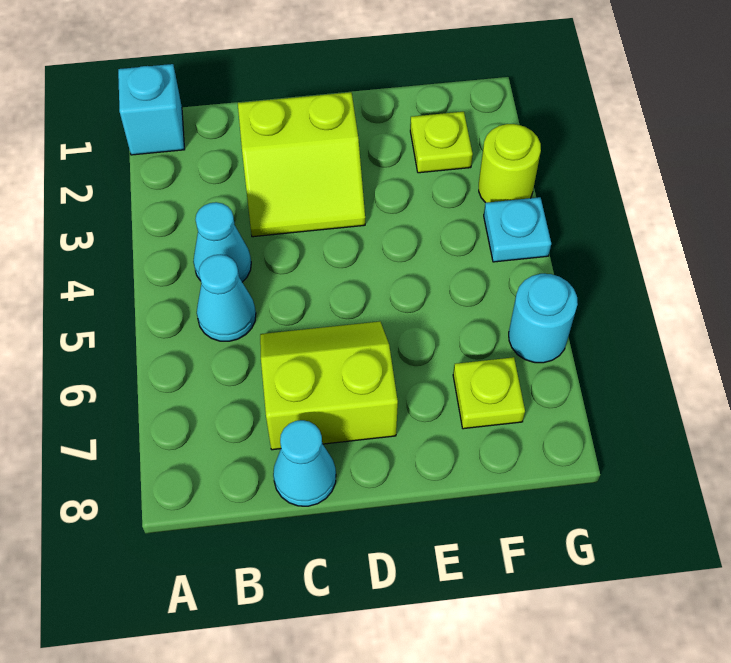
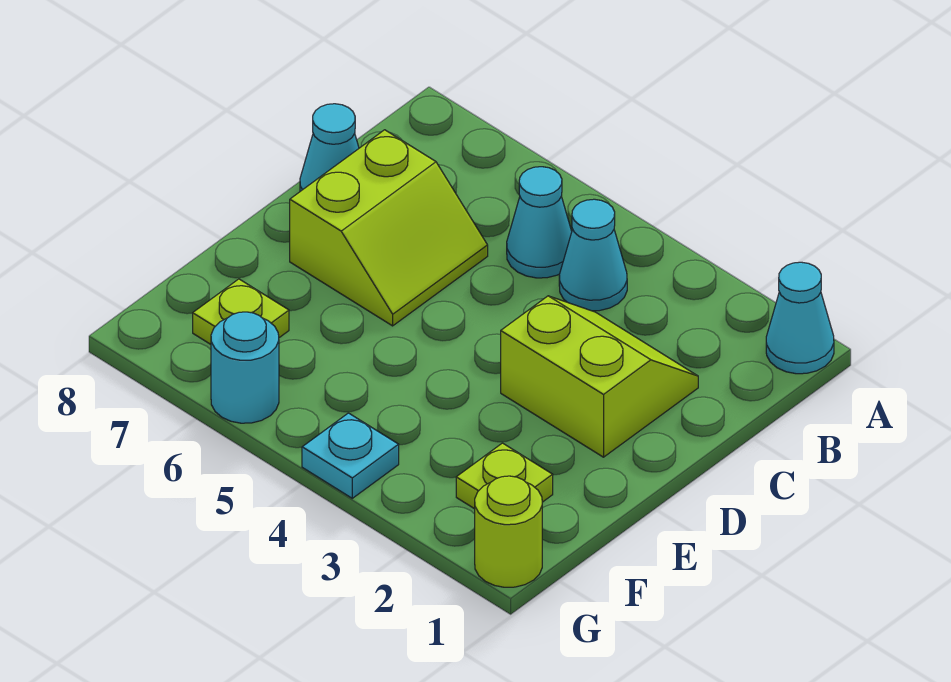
cyan brick A1 level 1 -> cyan cone A1 level 1
lime slope C2:D3 level 1 top 2 -> lime slope C2:D3 level 1 top D
lime round brick G3 level 1 -> lime round brick G1 level 1

